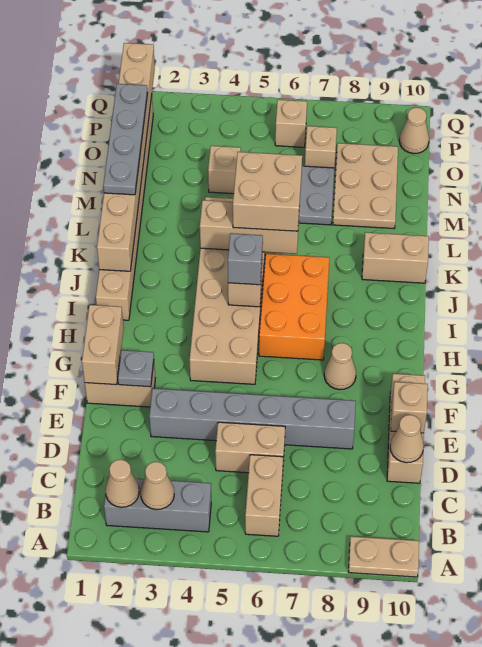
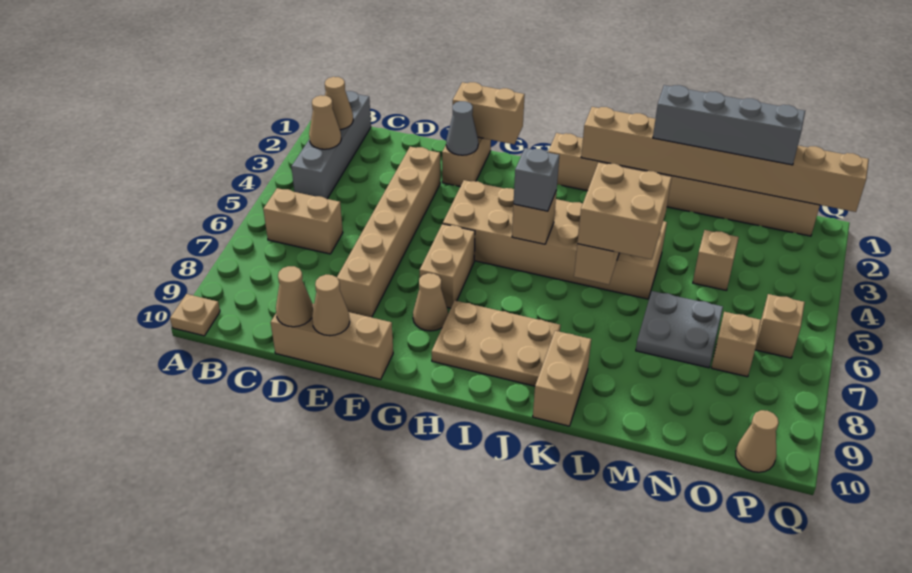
tan plate A9:A10 level 1 -> tan plate A10 level 1
grey brick B2:B4 level 1 -> grey brick B1:B4 level 1
tan brick D5:D6 level 1 -> tan brick G6:G7 level 1
grey brick E3:E8 level 1 -> tan brick E3:E8 level 1
tan brick E10 level 2 -> tan cone E10 level 2
grey plate F2 level 2 -> grey cone F2 level 2
orange brick H6:J7 level 1 -> none
grey plate L1:O1 level 3 -> grey brick L1:O1 level 3
tan plate M8:O9 level 1 -> tan plate H8:J9 level 1

